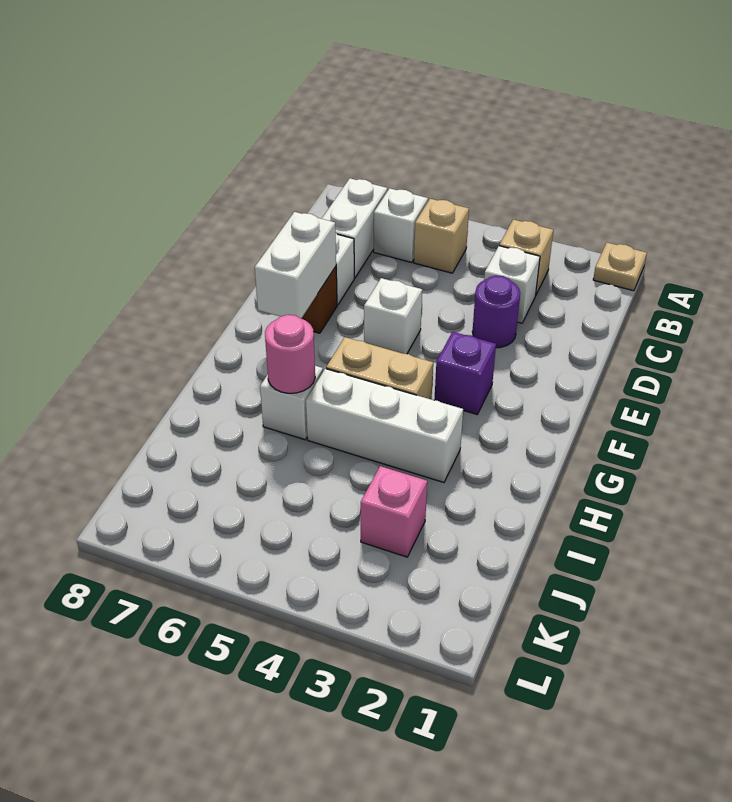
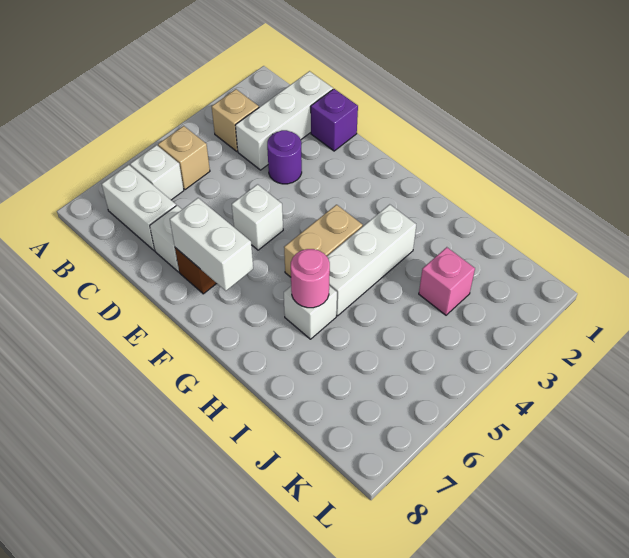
tan plate A1 level 1 -> none
white brick C3 level 1 -> white brick C1:C3 level 1
purple brick F3 level 1 -> purple brick D1 level 1

